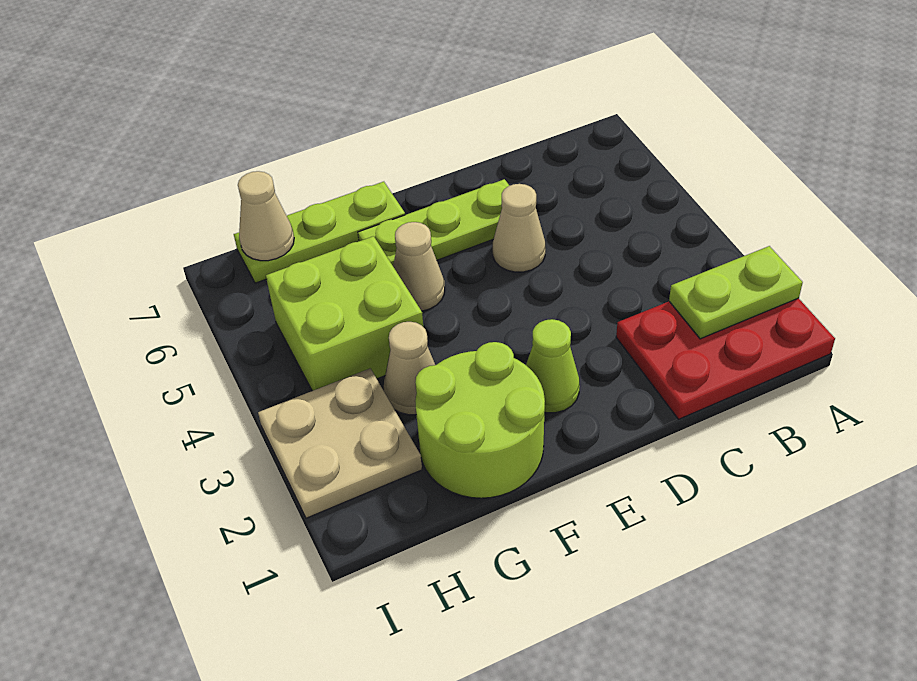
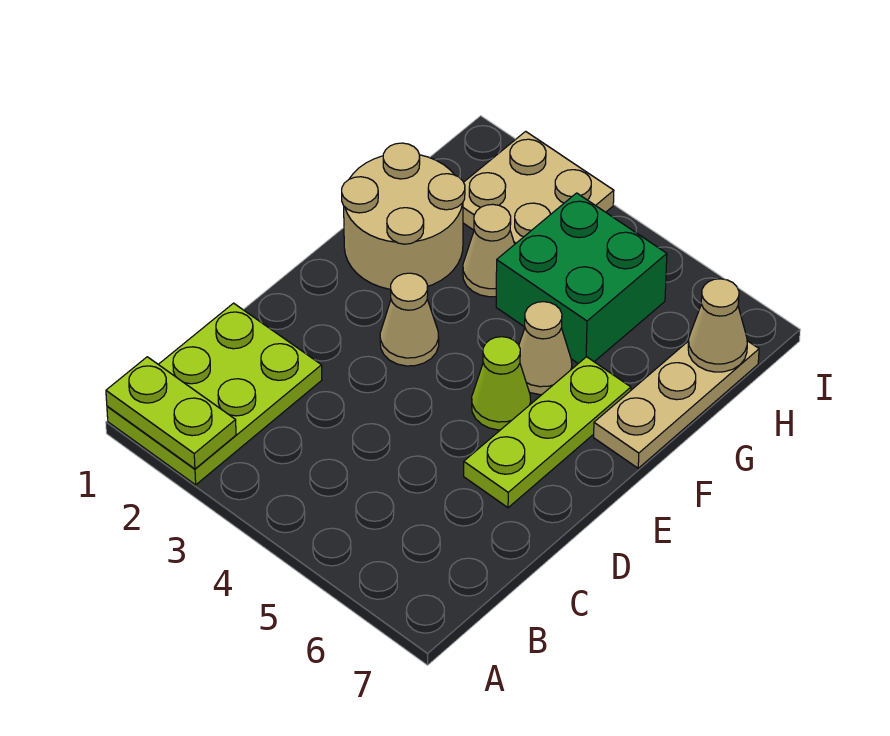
red plate A1:C2 level 1 -> lime plate A1:C2 level 1
lime plate A2:B2 level 2 -> lime plate A1:A2 level 2
tan cone D5 level 1 -> tan cone E3 level 1
lime cone E2 level 1 -> lime cone E5 level 1
lime round brick F1:G2 level 1 -> tan round brick F1:G2 level 1
lime plate F7:H7 level 1 -> tan plate F7:H7 level 1
lime brick G4:H5 level 1 -> green brick G4:H5 level 1

